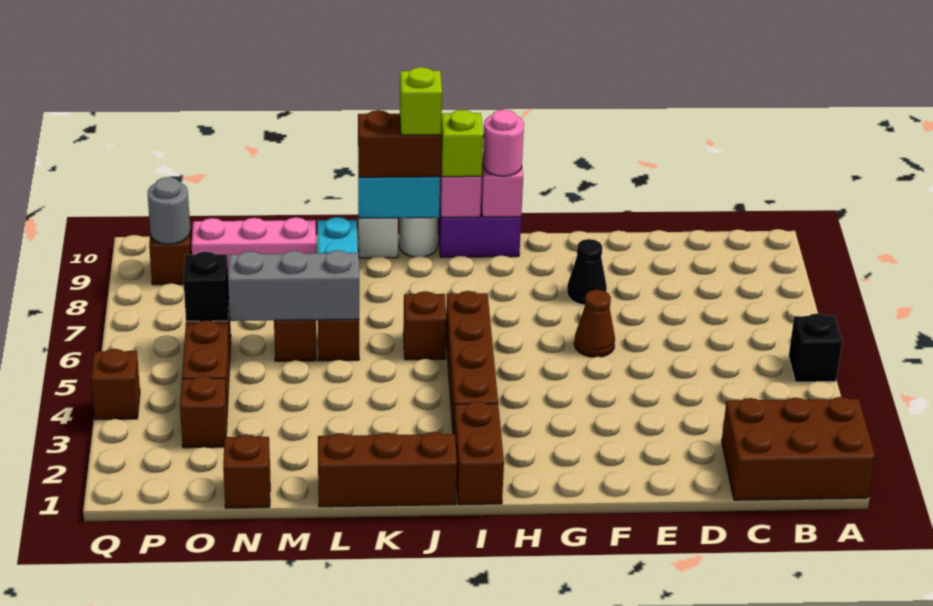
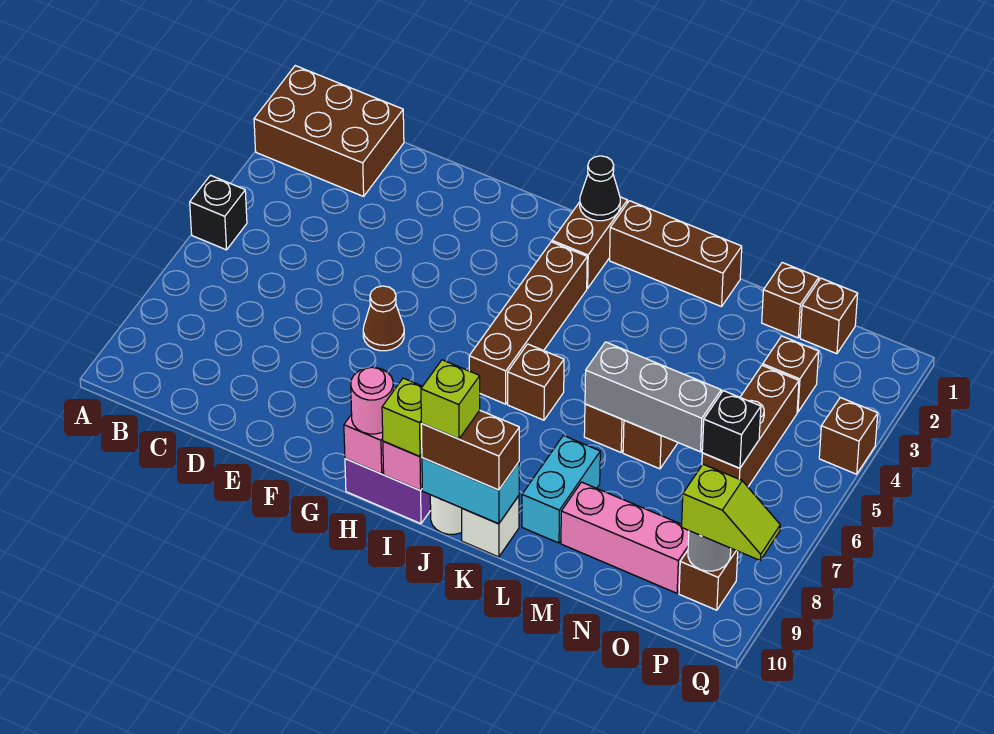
black cone F8 level 1 -> black cone I1 level 2
none -> brown brick O1 level 1
none -> lime slope P9:Q9 level 3 top P

